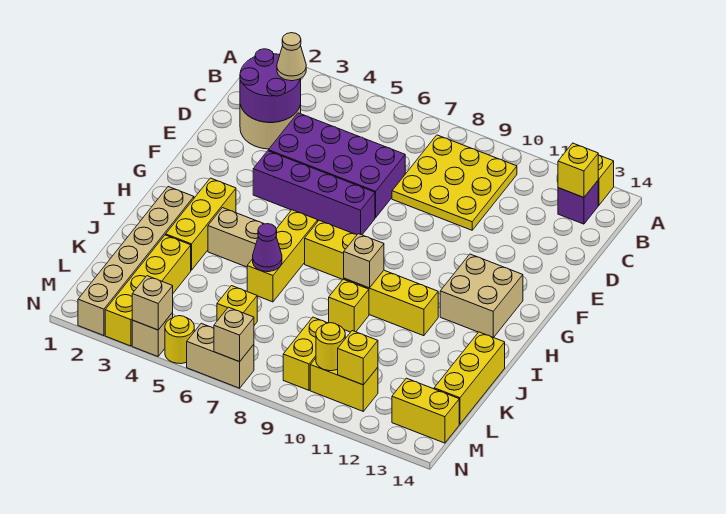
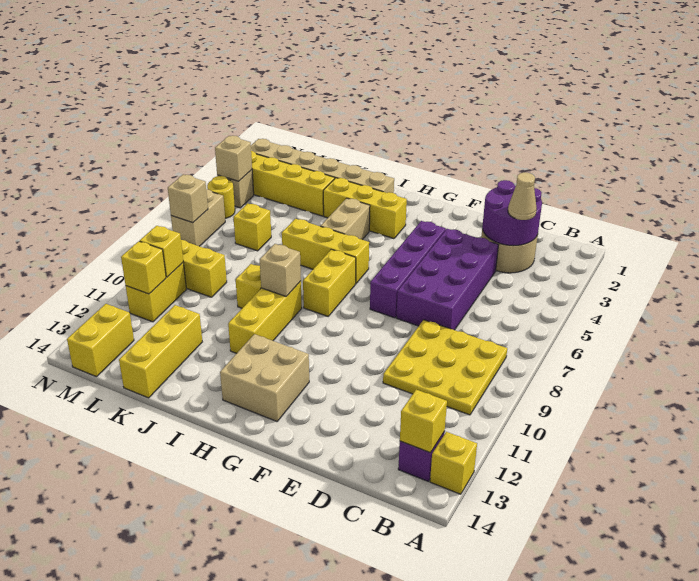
purple cone J6 level 2 -> none
yellow brick J14:L14 level 1 -> yellow brick K12:K14 level 1
yellow round brick M10 level 2 -> yellow brick M10 level 2

